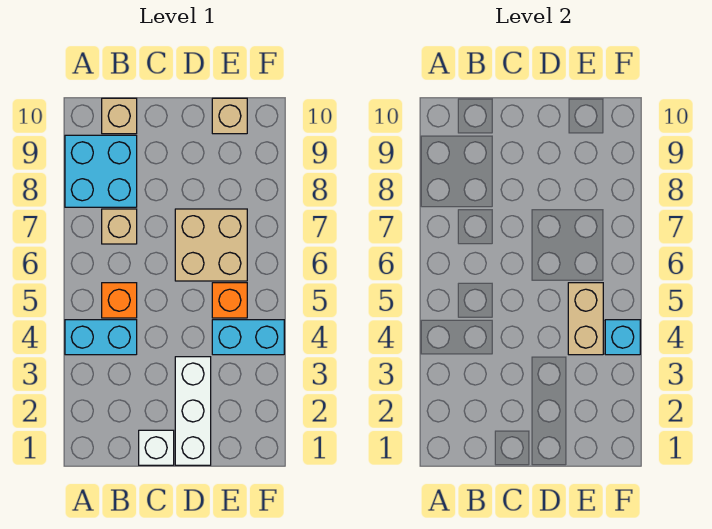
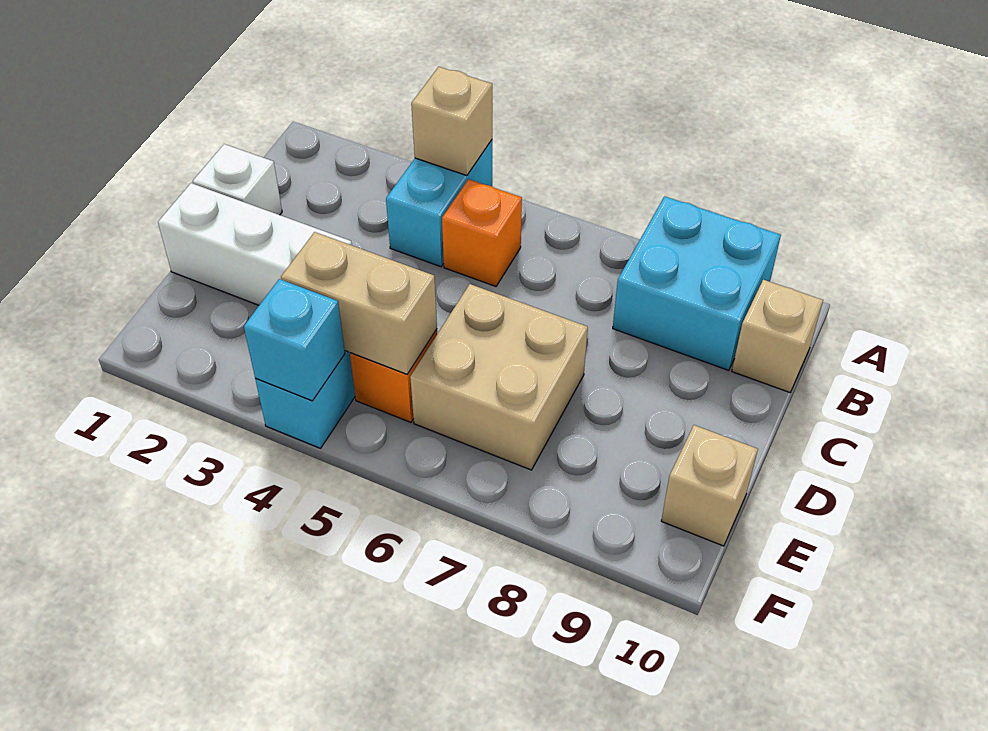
tan brick B7 level 1 -> tan brick A4 level 2

